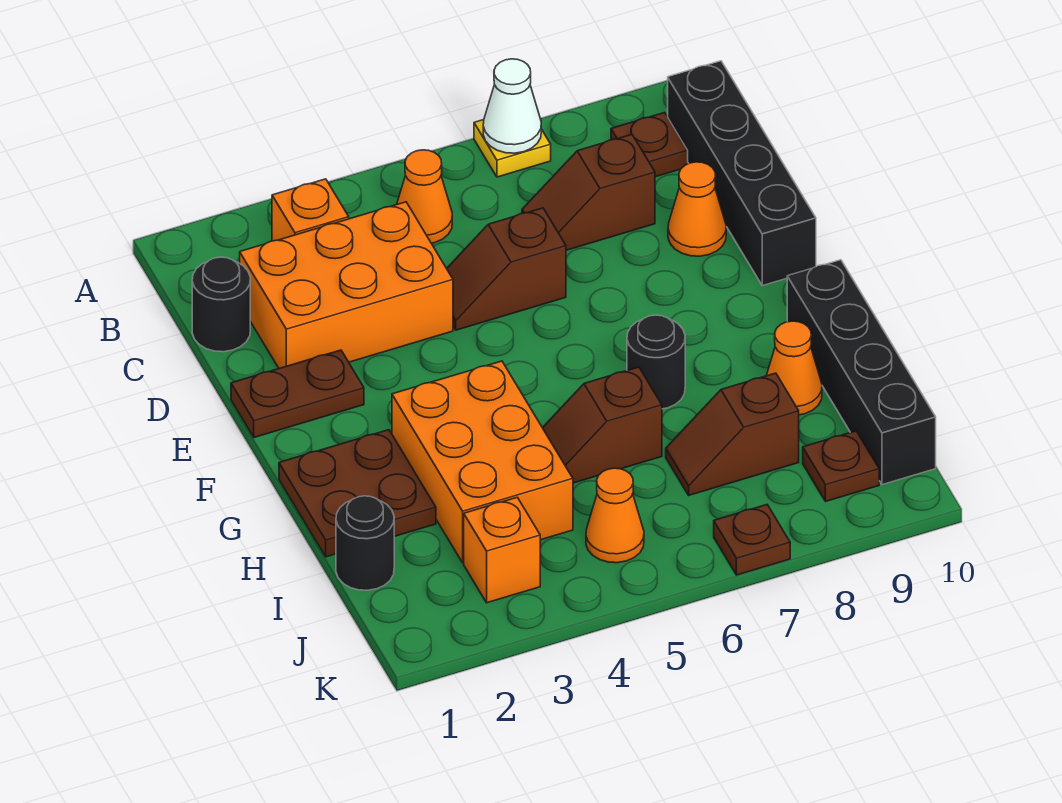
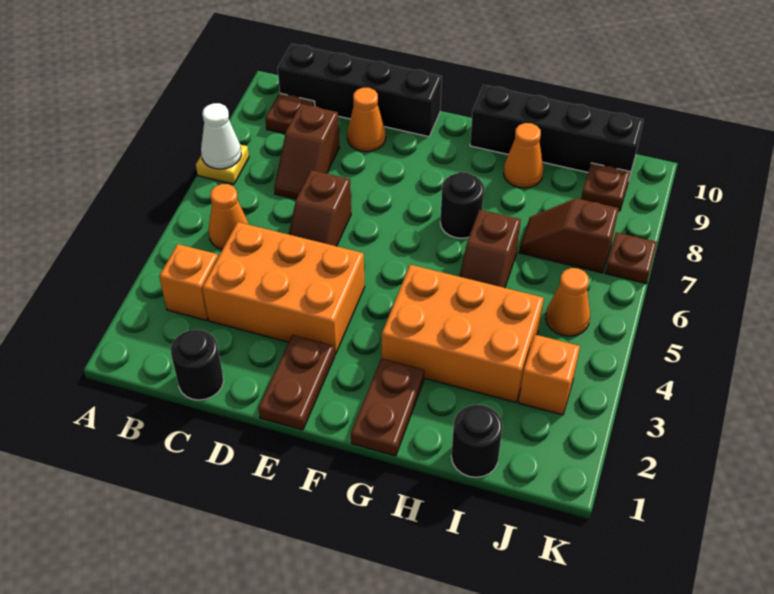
orange brick C2:D4 level 1 -> orange brick C3:E4 level 1
brown plate G1:H2 level 1 -> brown plate G1:G2 level 1
brown slope I7:I8 level 1 top 8 -> brown slope I7:J7 level 1 top J

